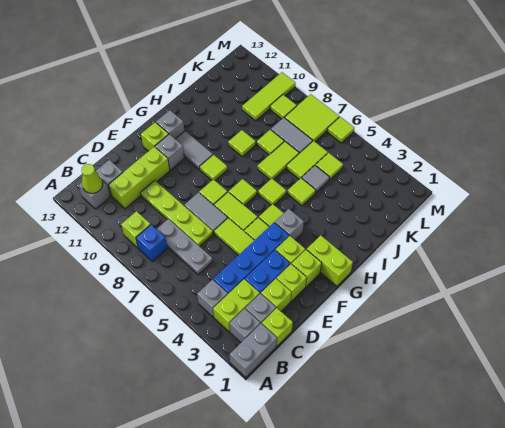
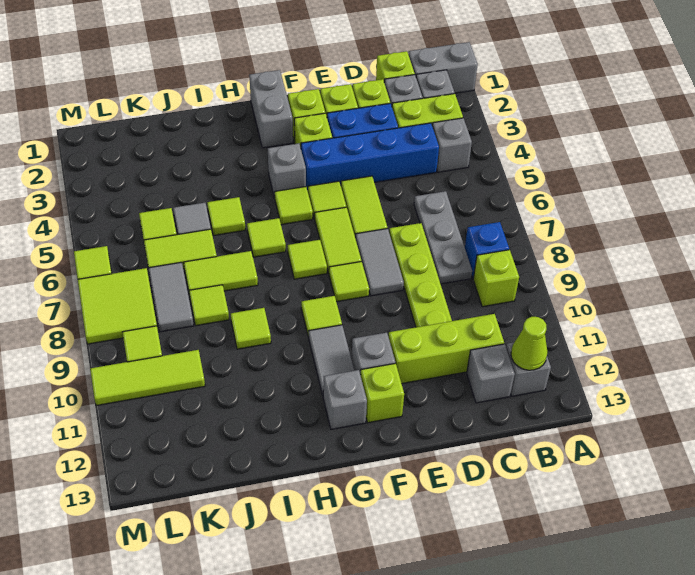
lime brick G1:G2 level 1 -> grey brick G1:G2 level 1

